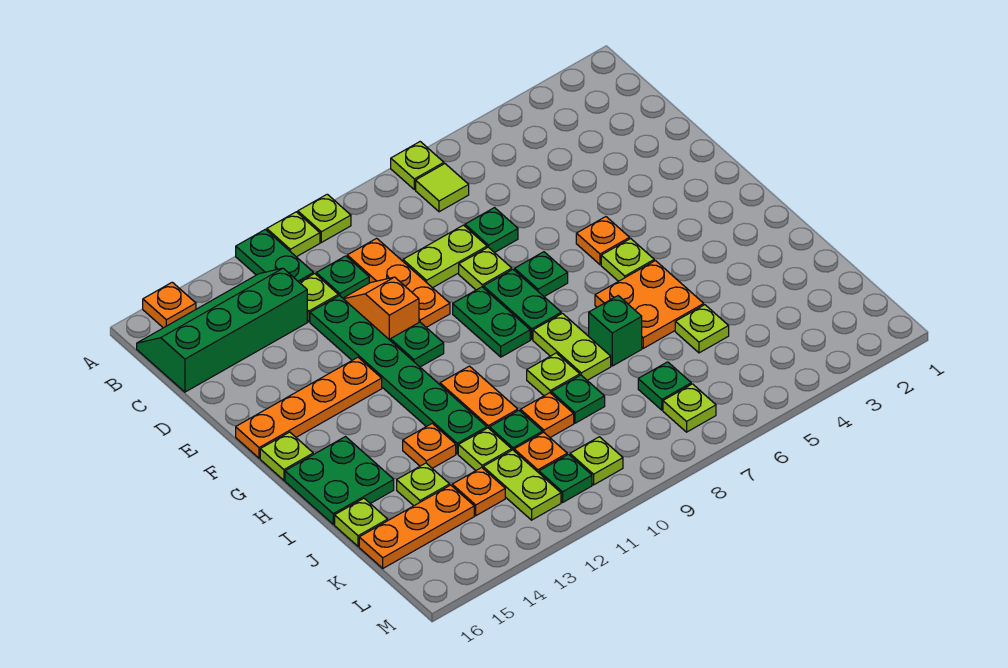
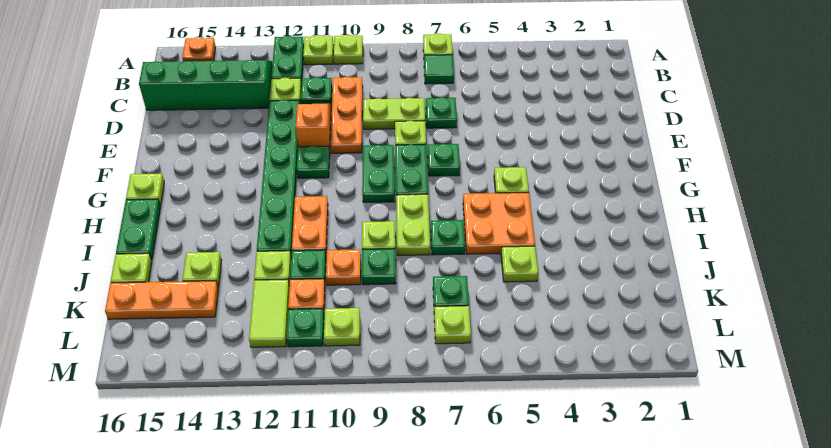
lime tile B7 level 1 -> green tile B7 level 1
orange plate F5 level 1 -> none
orange plate F13:F16 level 1 -> none
green plate H15:I16 level 1 -> green plate H16:I16 level 1
green brick I7 level 1 -> green plate I7 level 1
orange plate I13 level 1 -> none
lime plate K12:L12 level 1 -> lime tile K12:L12 level 1
orange plate K13 level 1 -> none

